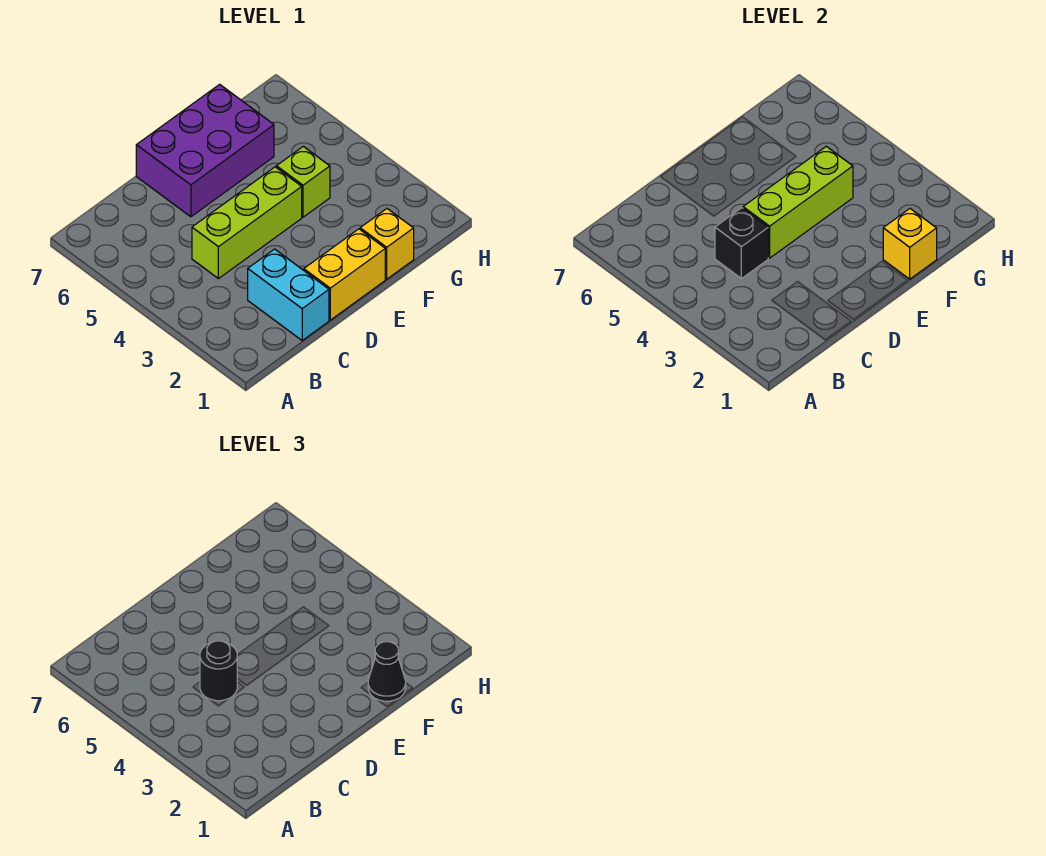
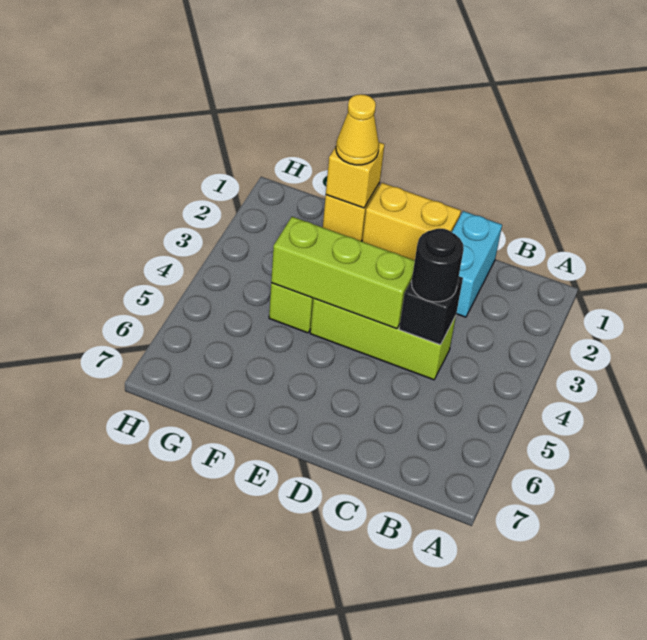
purple brick D6:F7 level 1 -> none
black cone F1 level 3 -> yellow cone F1 level 3

